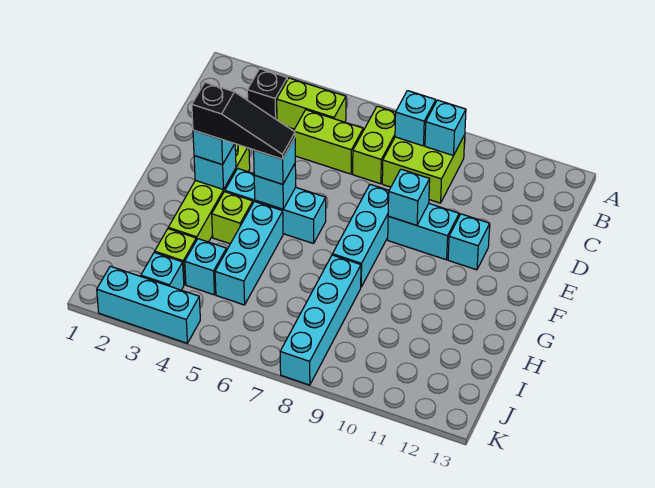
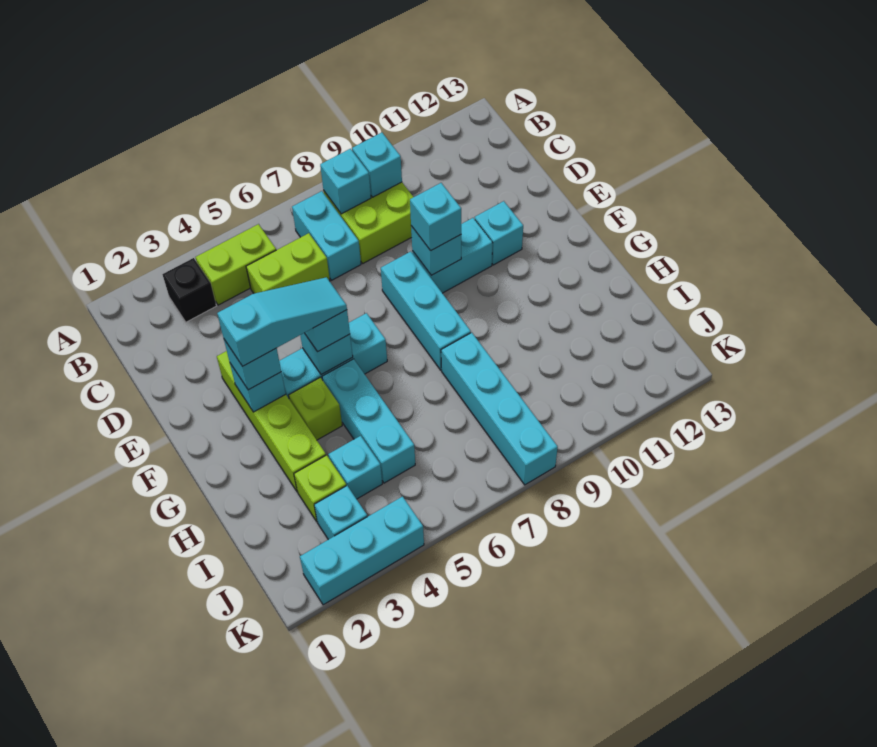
lime brick B7:C7 level 1 -> cyan brick B7:C7 level 1
none -> cyan brick E9 level 3
black slope F3:F5 level 4 top 3 -> cyan slope F3:F5 level 4 top 3

